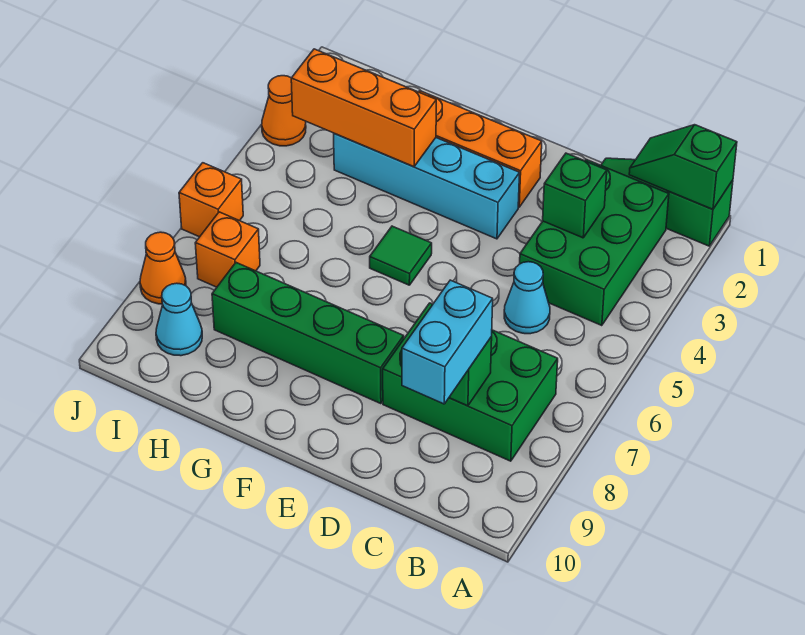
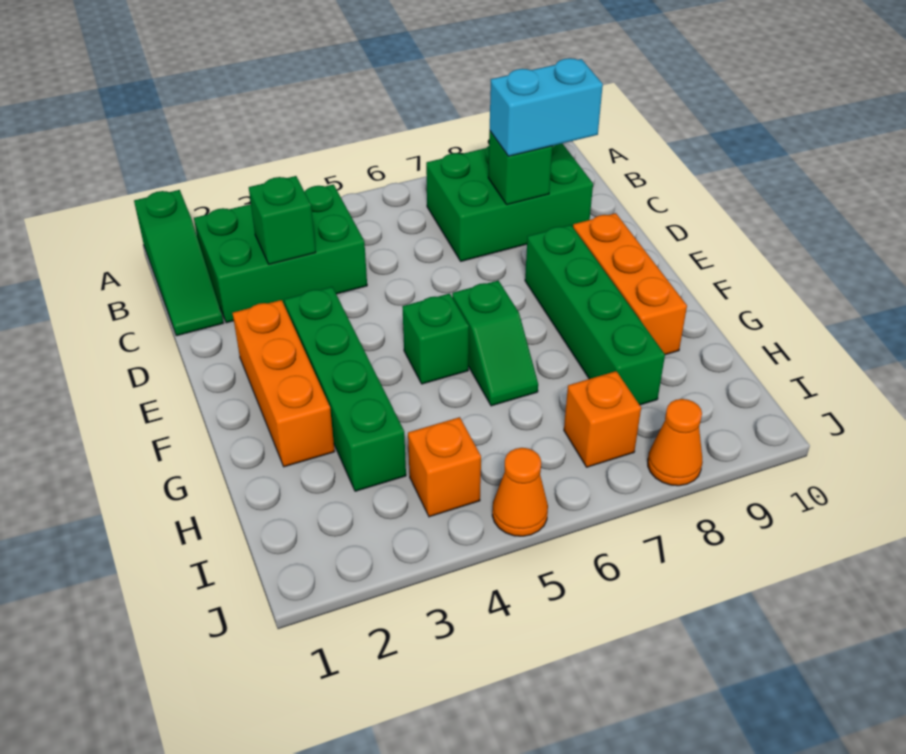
green slope A1:B1 level 2 top A -> green slope F6:G6 level 1 top F
green brick B7:D8 level 1 -> green brick B7:C9 level 1
cyan cone C5 level 1 -> none
cyan brick E3:H3 level 1 -> green brick E3:H3 level 1
green tile F5 level 1 -> green brick F5 level 1
orange brick G3:I3 level 2 -> orange brick E9:G9 level 1
cyan cone I9 level 1 -> none
orange cone J3 level 1 -> orange cone J5 level 1
orange brick J6 level 1 -> orange brick I4 level 1

